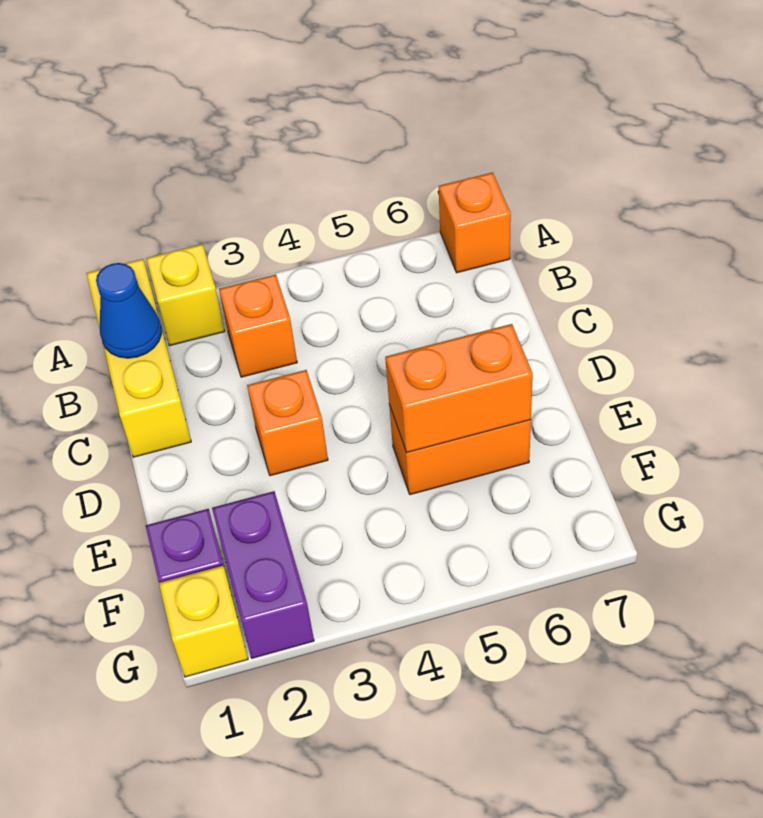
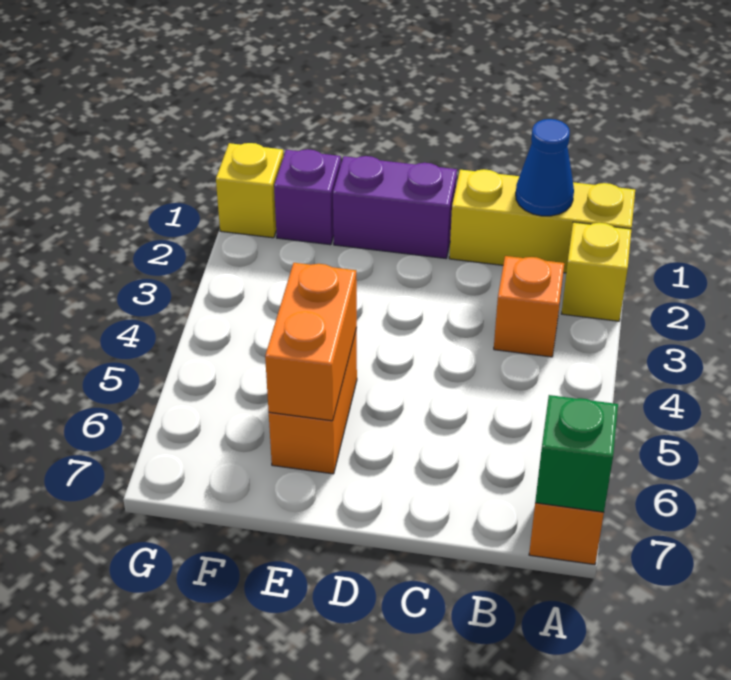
none -> green brick A7 level 2
orange brick D3 level 1 -> none
purple brick F2:G2 level 1 -> purple brick D1:E1 level 1

